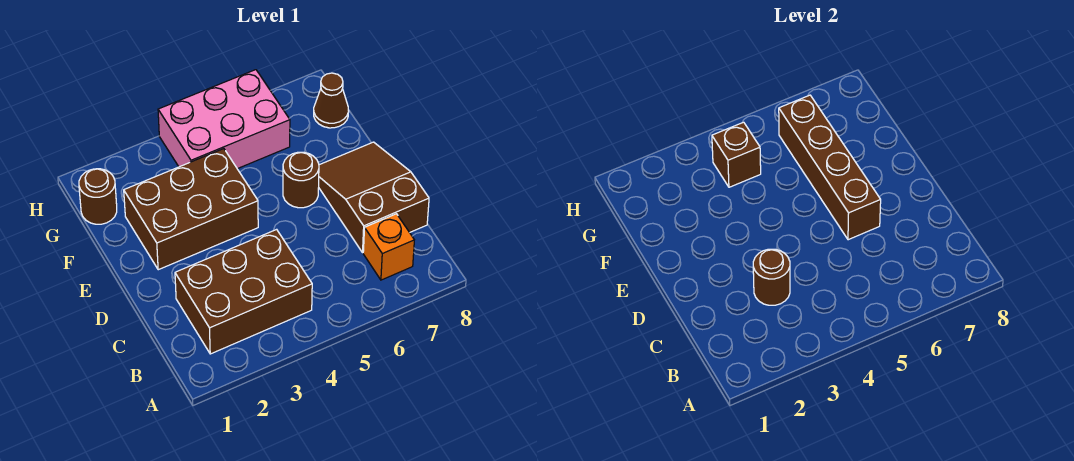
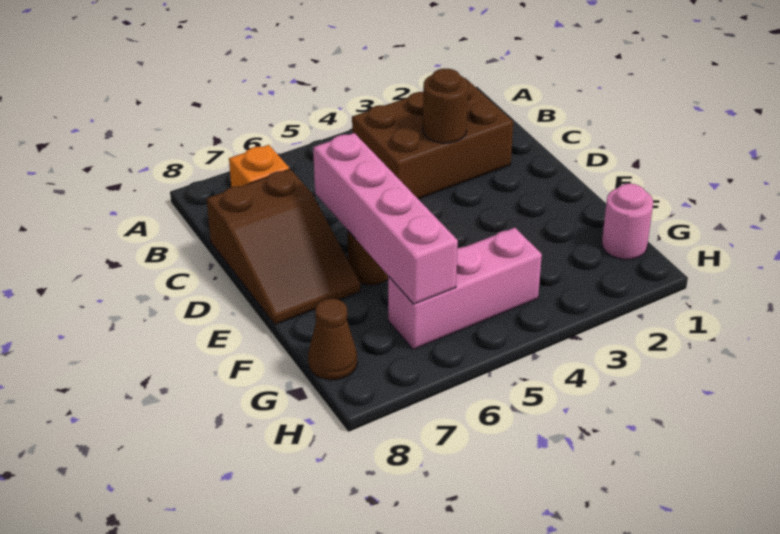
brown brick D6:G6 level 2 -> pink brick D6:G6 level 2
brown brick E2:F4 level 1 -> none
brown round brick G1 level 1 -> pink round brick G1 level 1
pink brick G4:H6 level 1 -> pink brick G4:G6 level 1
brown brick G4 level 2 -> none

